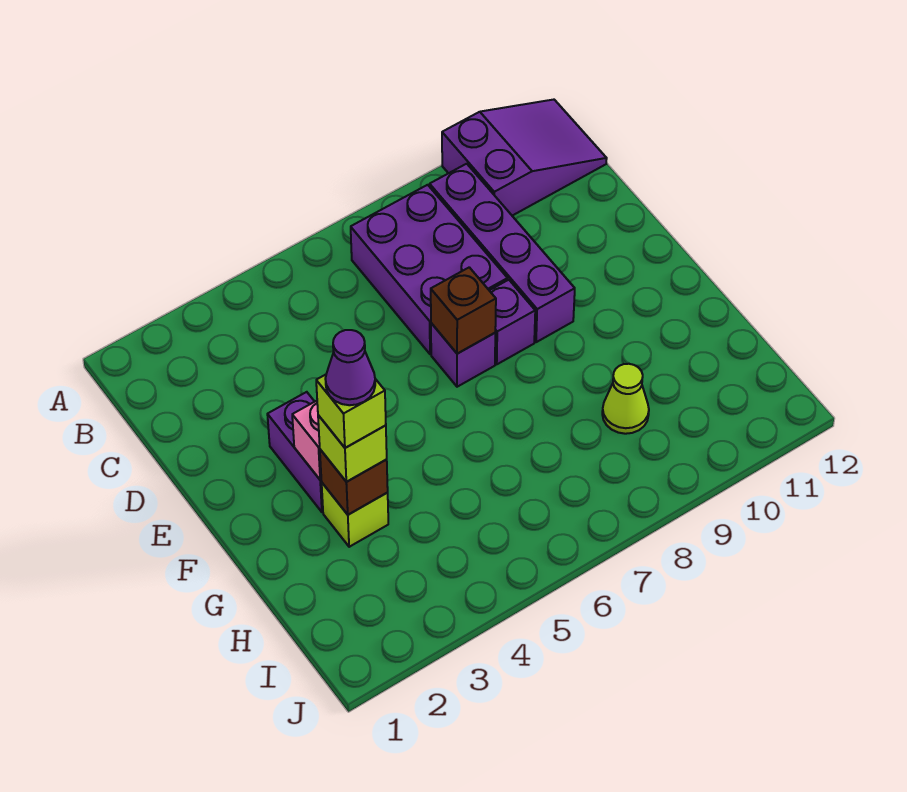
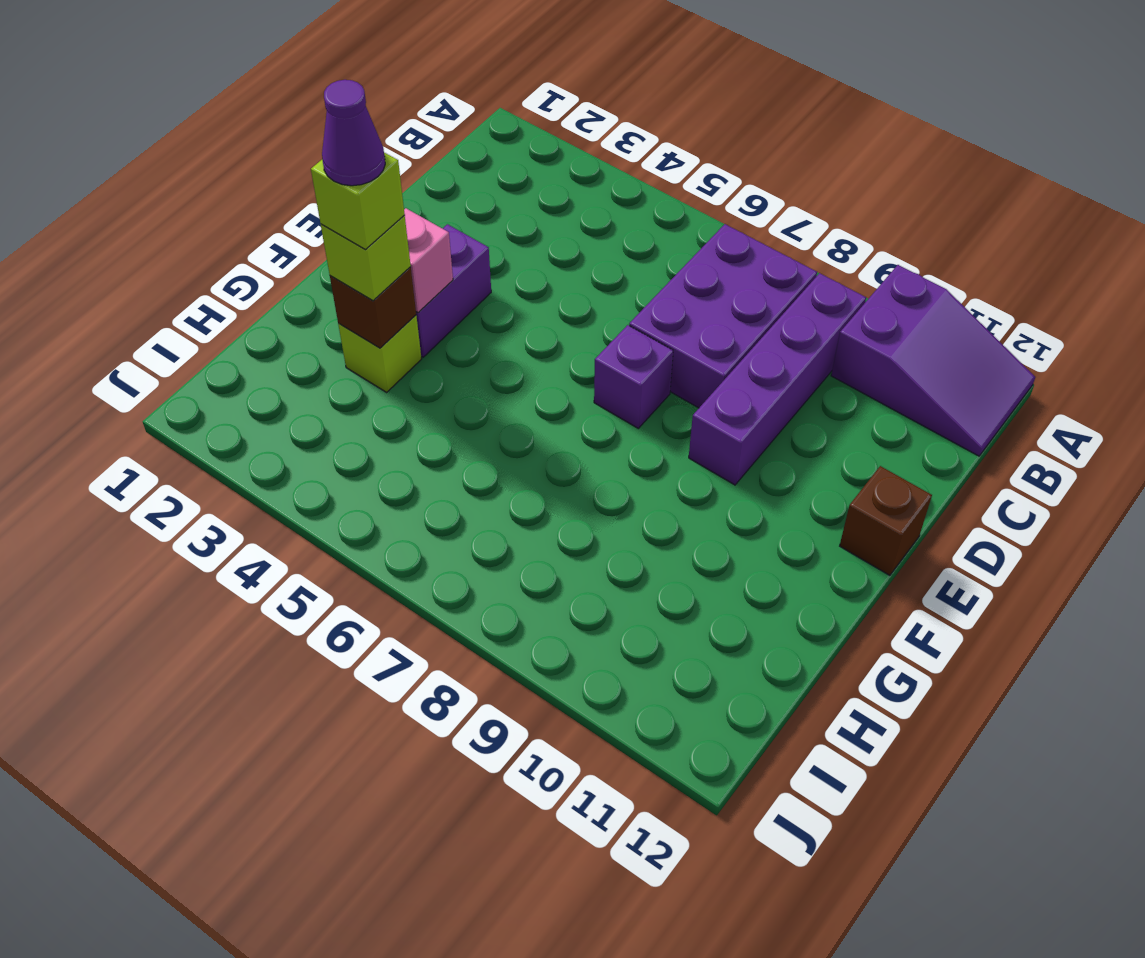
brown brick E7 level 2 -> brown brick E12 level 1
purple brick E8 level 1 -> none
lime cone H9 level 1 -> none

